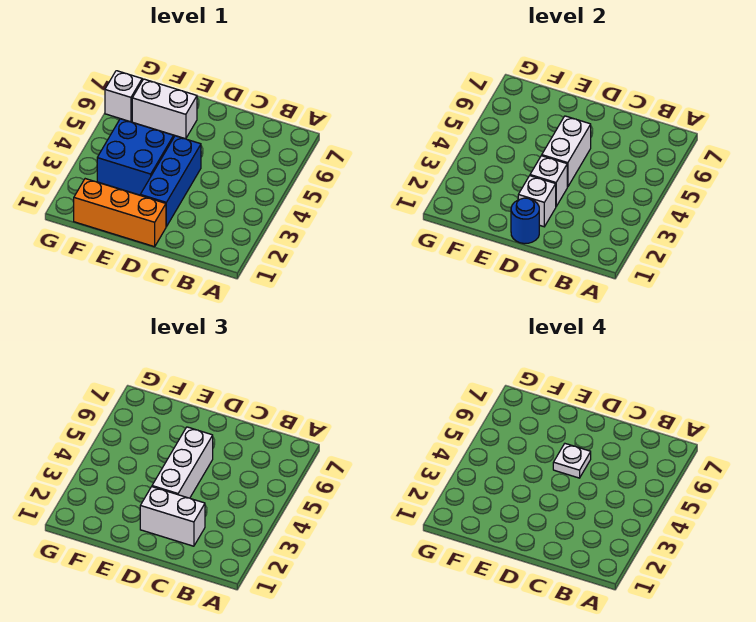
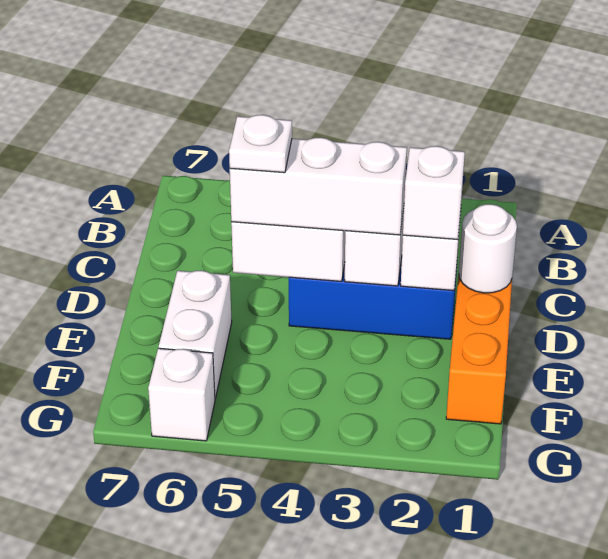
white brick C2:D2 level 3 -> white brick D2 level 3
blue round brick D1 level 2 -> white round brick D1 level 2
blue brick E3:F4 level 1 -> none

